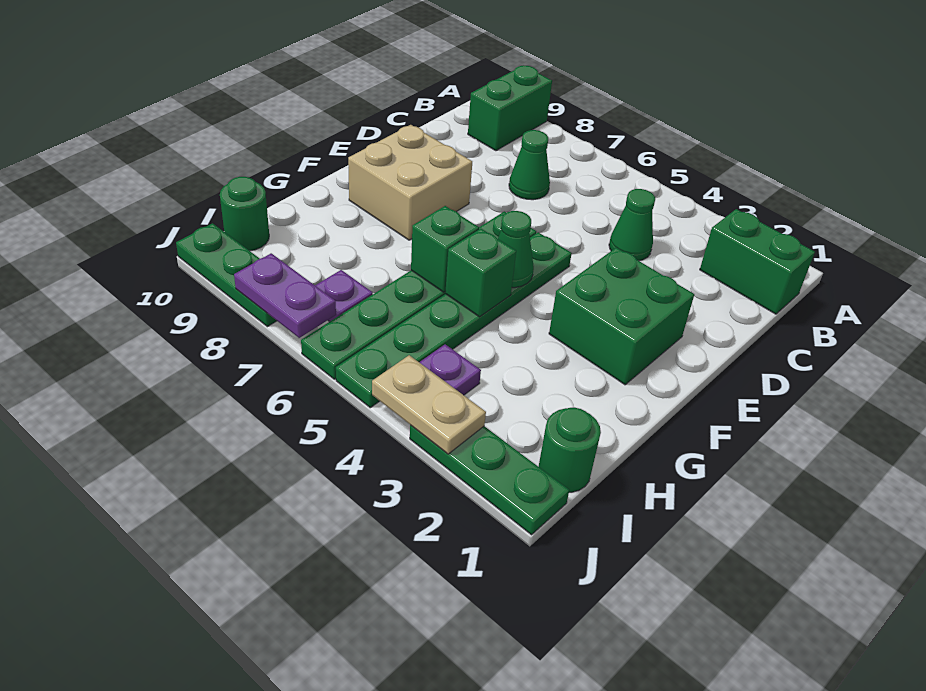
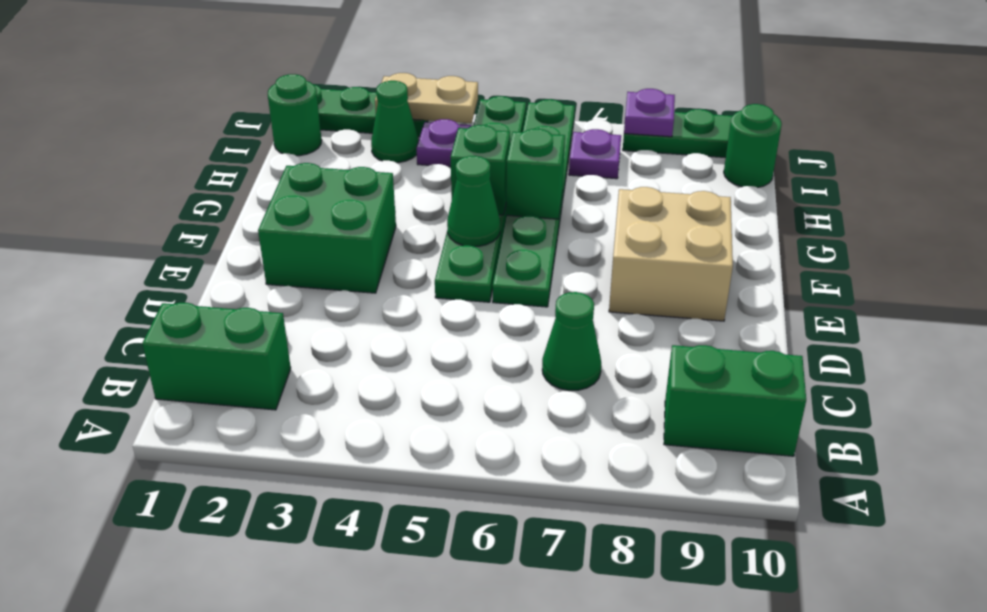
green brick A9:B9 level 1 -> green brick B9:B10 level 1
green cone C4 level 1 -> green cone I3 level 1
purple plate J7:J8 level 2 -> purple plate J8 level 2

